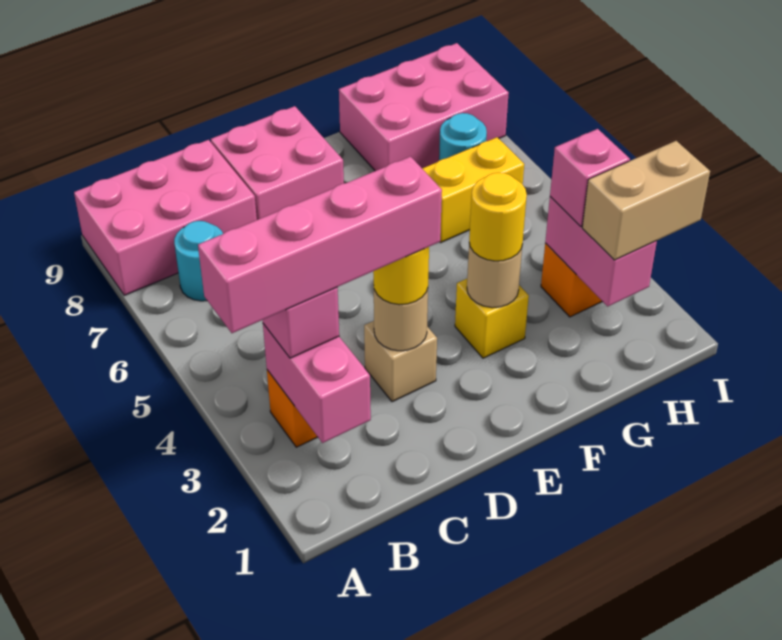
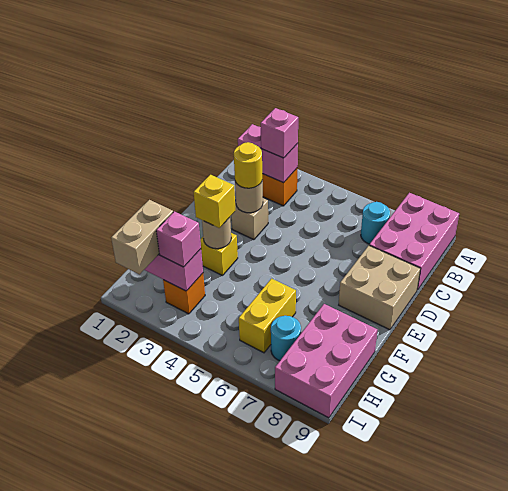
pink brick A3:D3 level 4 -> none
pink brick D8:E9 level 1 -> tan brick D8:E9 level 1
yellow round brick F3 level 3 -> yellow brick F3 level 3

